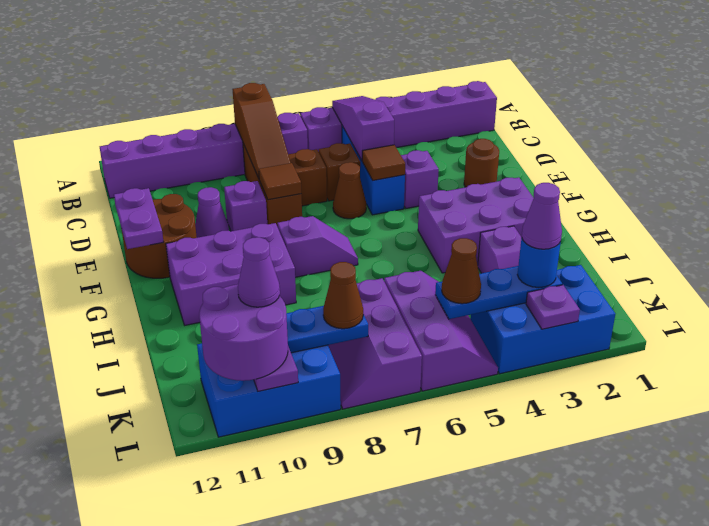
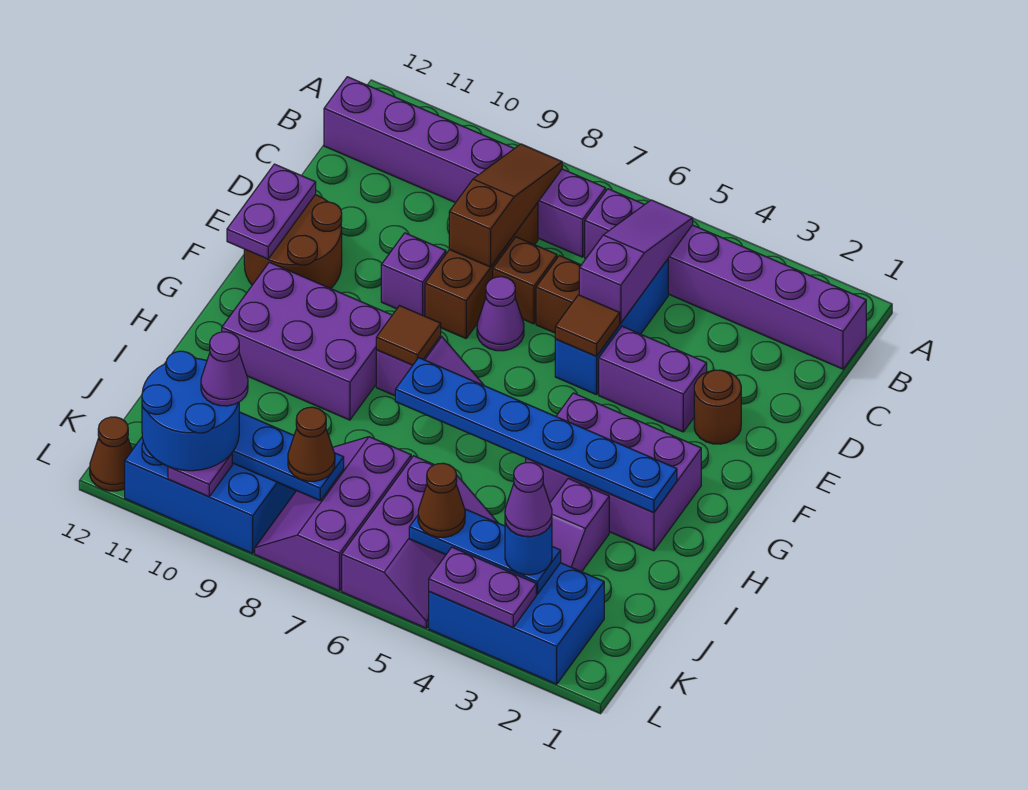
brown slope B8:D8 level 2 top B -> brown slope B8:D8 level 2 top D
purple brick E4 level 1 -> purple brick E3:E4 level 1
brown cone E6 level 1 -> brown cone L12 level 1
brown tile E8 level 2 -> brown tile G8 level 2
purple cone E10 level 1 -> purple cone E7 level 1
none -> blue plate H2:H7 level 2
purple round brick K10:L11 level 3 -> blue round brick K10:L11 level 3
purple plate L3 level 2 -> purple plate L3:L4 level 2

